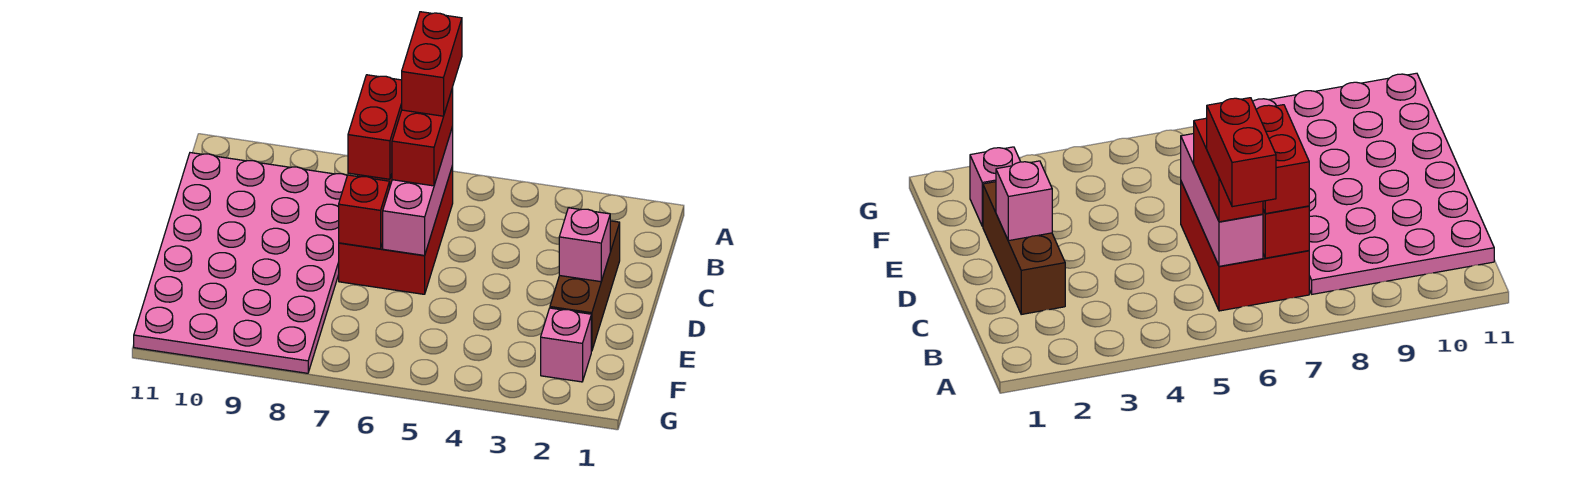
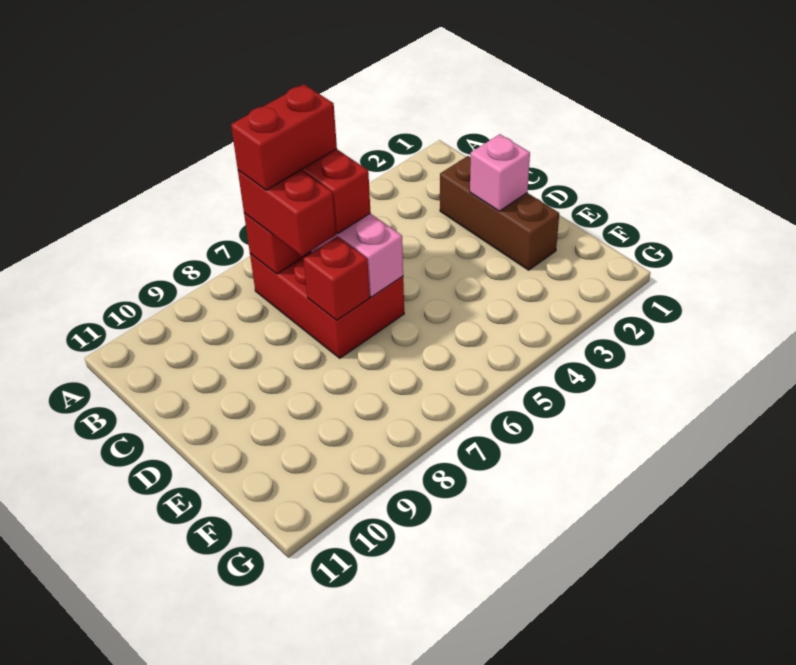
red brick A6:B6 level 4 -> red brick B6:B7 level 4
pink plate B8:G11 level 1 -> none
pink brick F2 level 1 -> none

